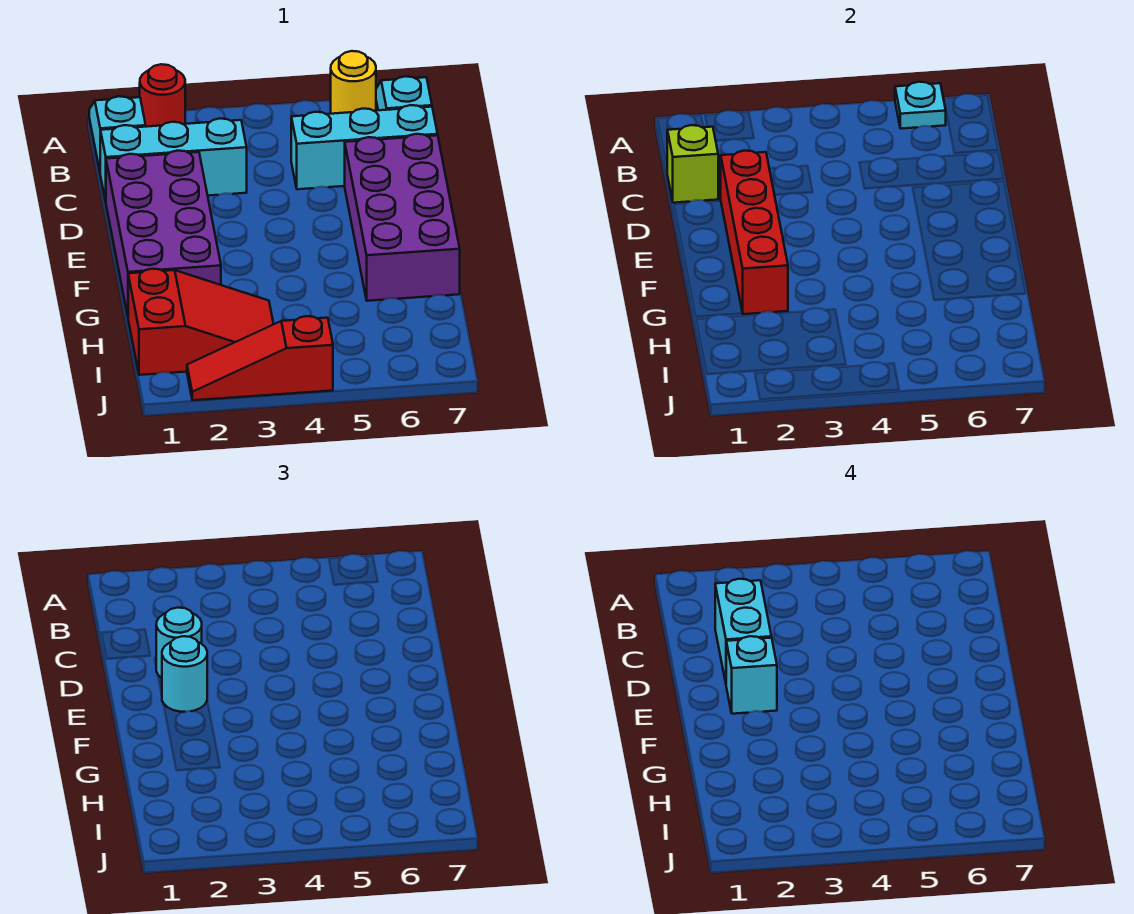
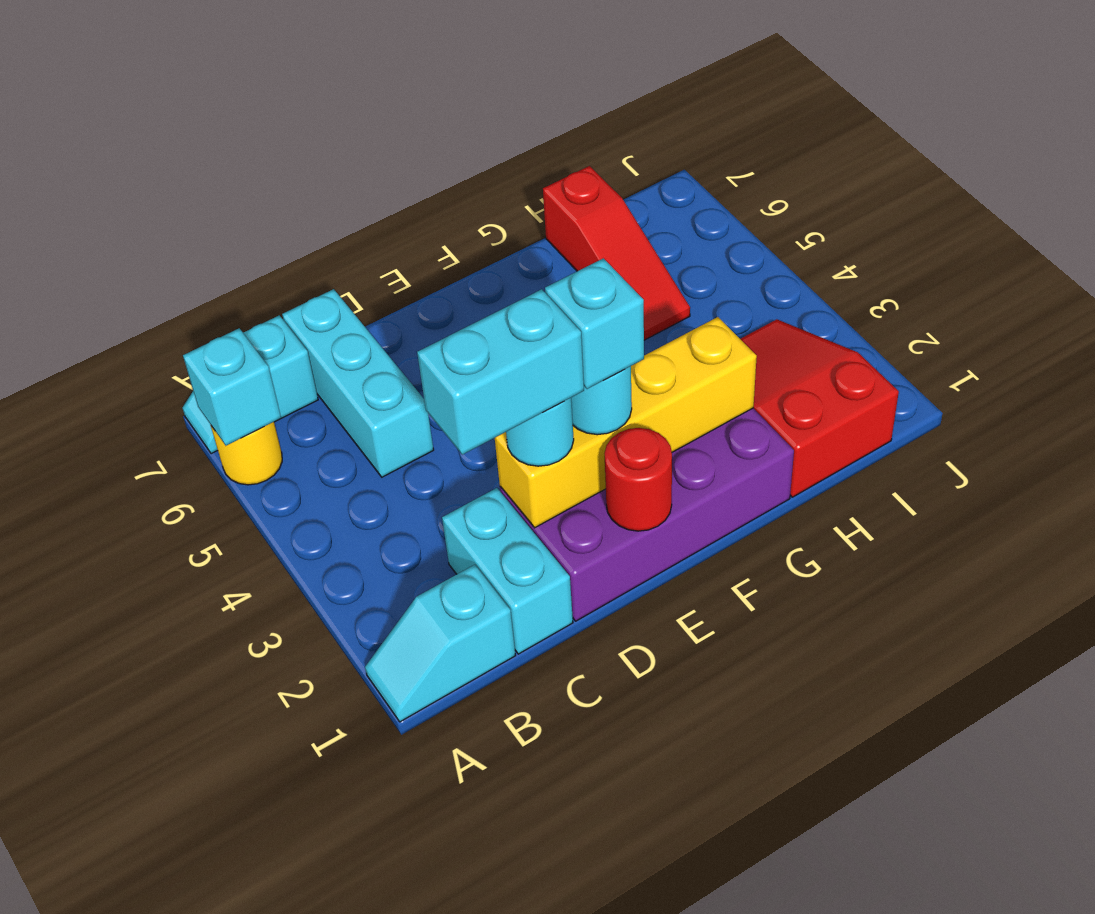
red round brick A2 level 1 -> red round brick E1 level 2
cyan plate A6 level 2 -> cyan brick A6 level 2
cyan brick C1:C3 level 1 -> cyan brick C1:C2 level 1
lime brick C1 level 2 -> none
red brick D2:G2 level 2 -> yellow brick D2:G2 level 2
purple brick D6:G7 level 1 -> none
red slope J2:J4 level 1 top 4 -> red slope H5:H7 level 1 top 7

